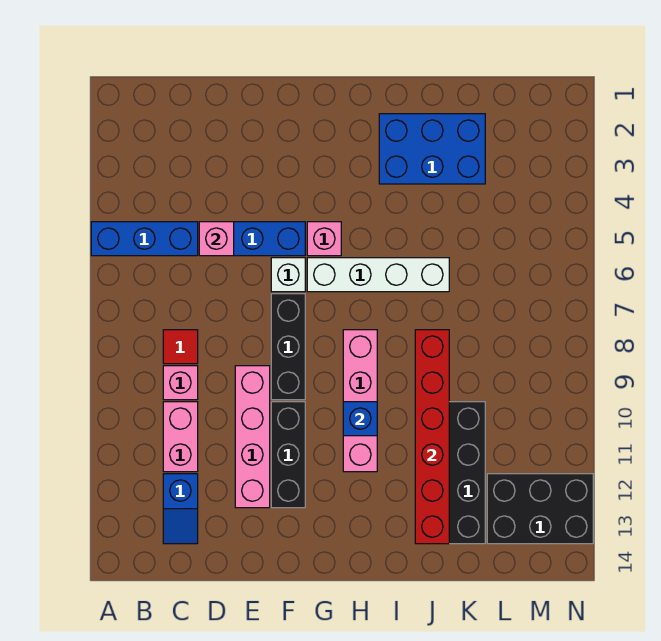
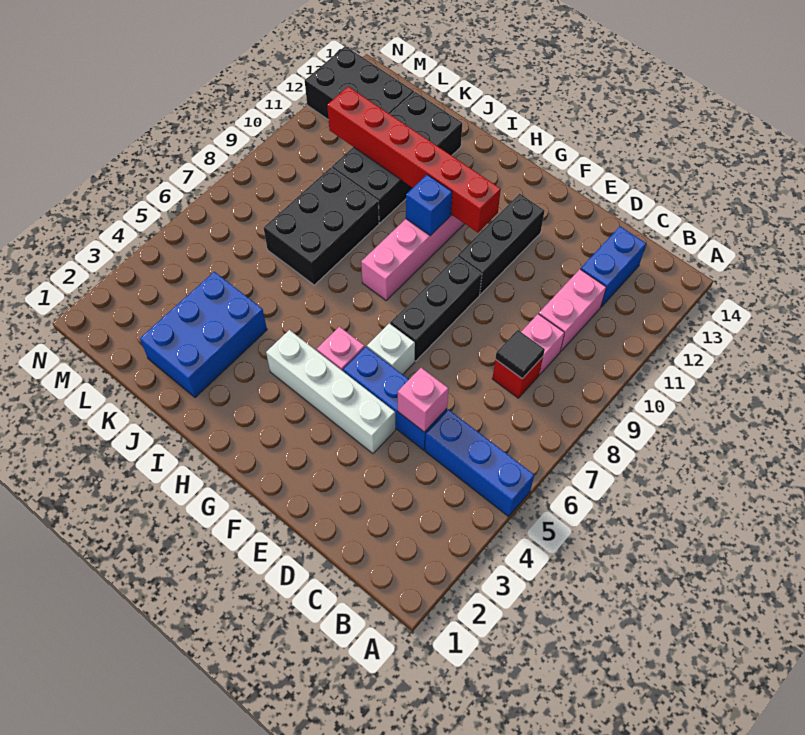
red tile C8 level 1 -> red brick C8 level 1
none -> black tile C8 level 2
blue slope C12:C13 level 1 top 12 -> blue brick C12:C13 level 1
pink brick E9:E12 level 1 -> none
white brick G6:J6 level 1 -> white brick E4:H4 level 1
blue brick I2:K3 level 1 -> blue brick J2:K4 level 1
none -> black brick J7:K9 level 1
red brick J8:J13 level 2 -> red brick G11:L11 level 2

